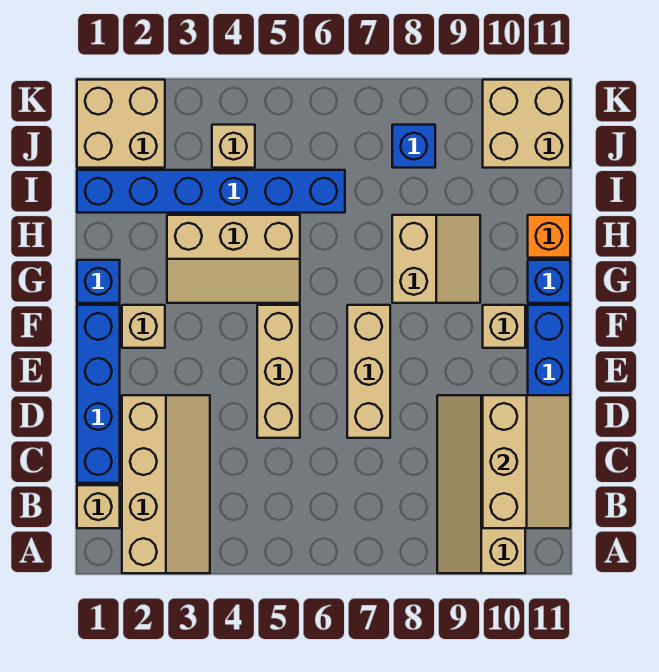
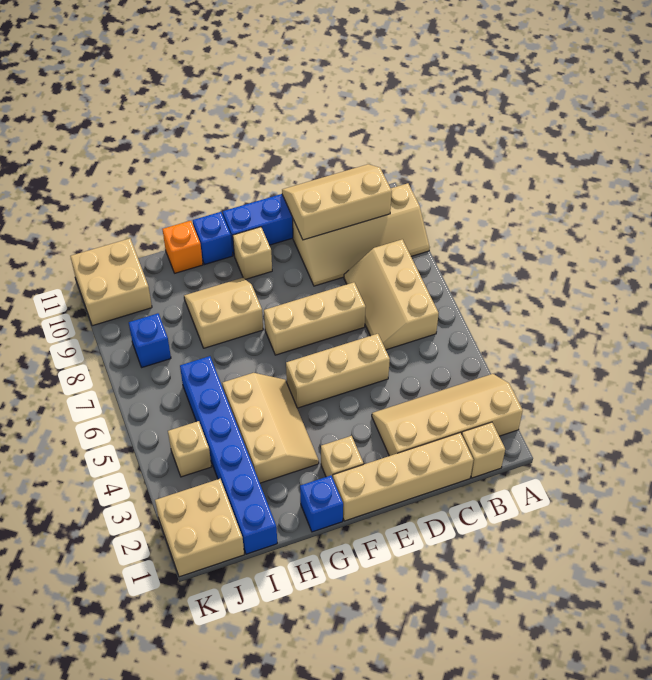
none -> tan slope B6:C8 level 1 top B
blue brick C1:F1 level 1 -> tan brick C1:F1 level 1

